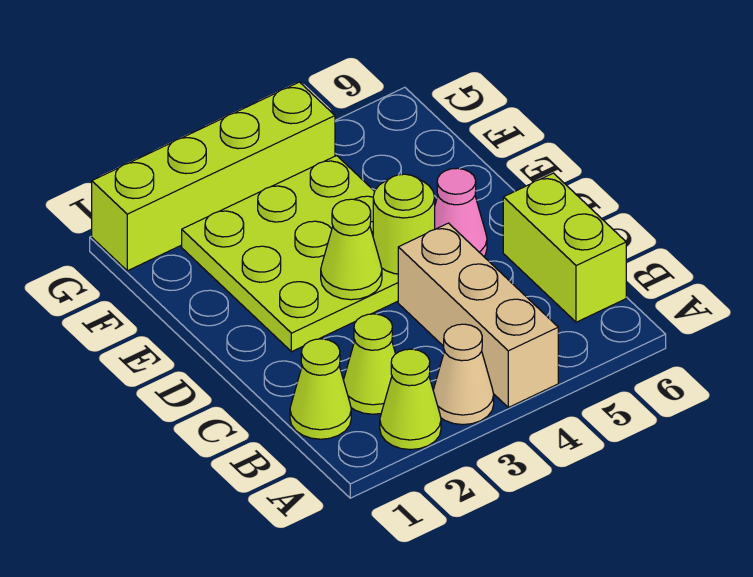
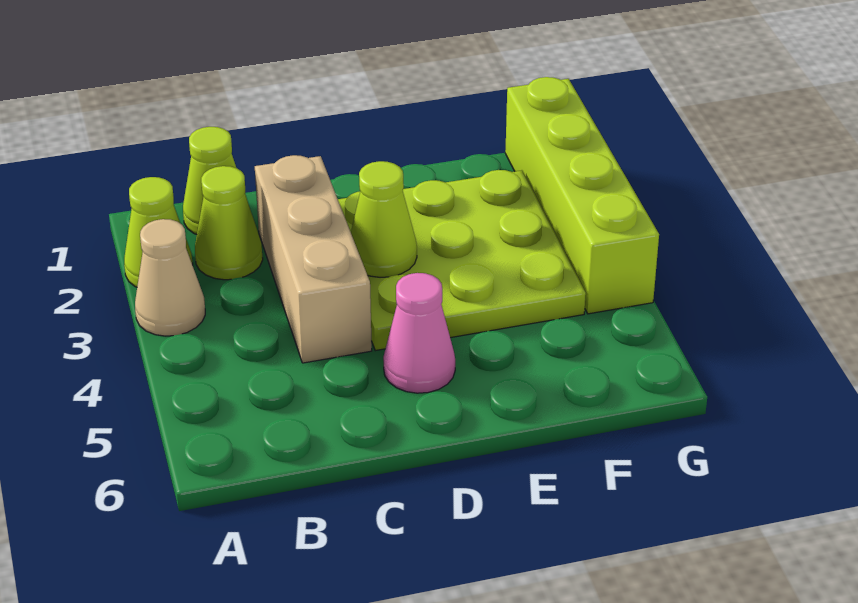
tan brick A4:C4 level 1 -> tan brick C2:C4 level 1
lime brick B6:C6 level 1 -> none
lime round brick D4 level 2 -> none

